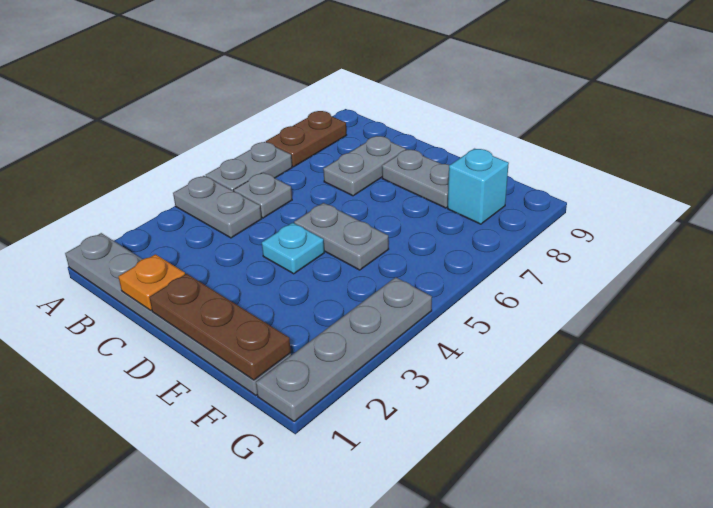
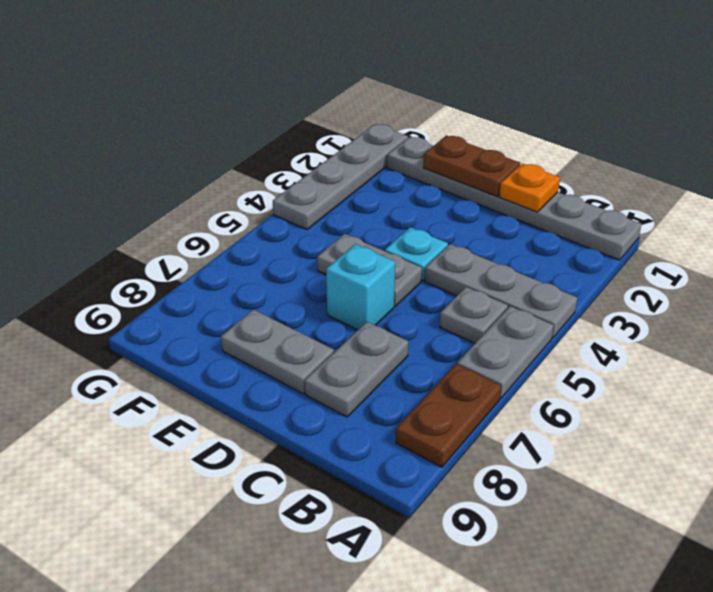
grey plate A4:B4 level 1 -> grey plate A4:C4 level 1
brown plate D1:F1 level 2 -> brown plate D1:E1 level 2
cyan brick F8 level 1 -> cyan brick D6 level 1

